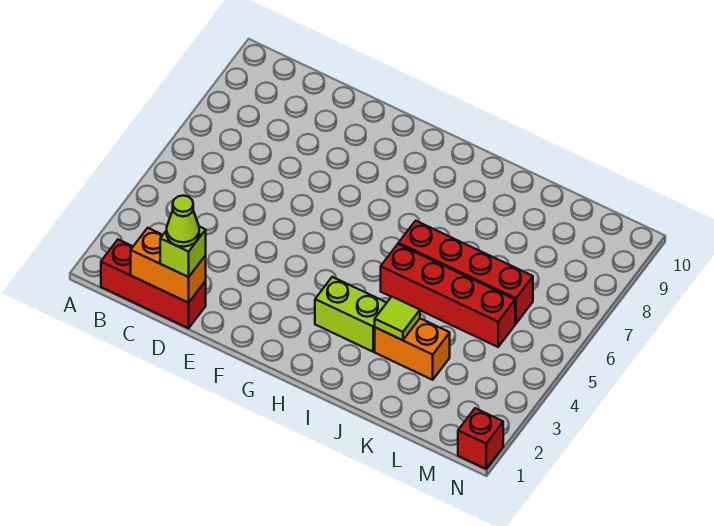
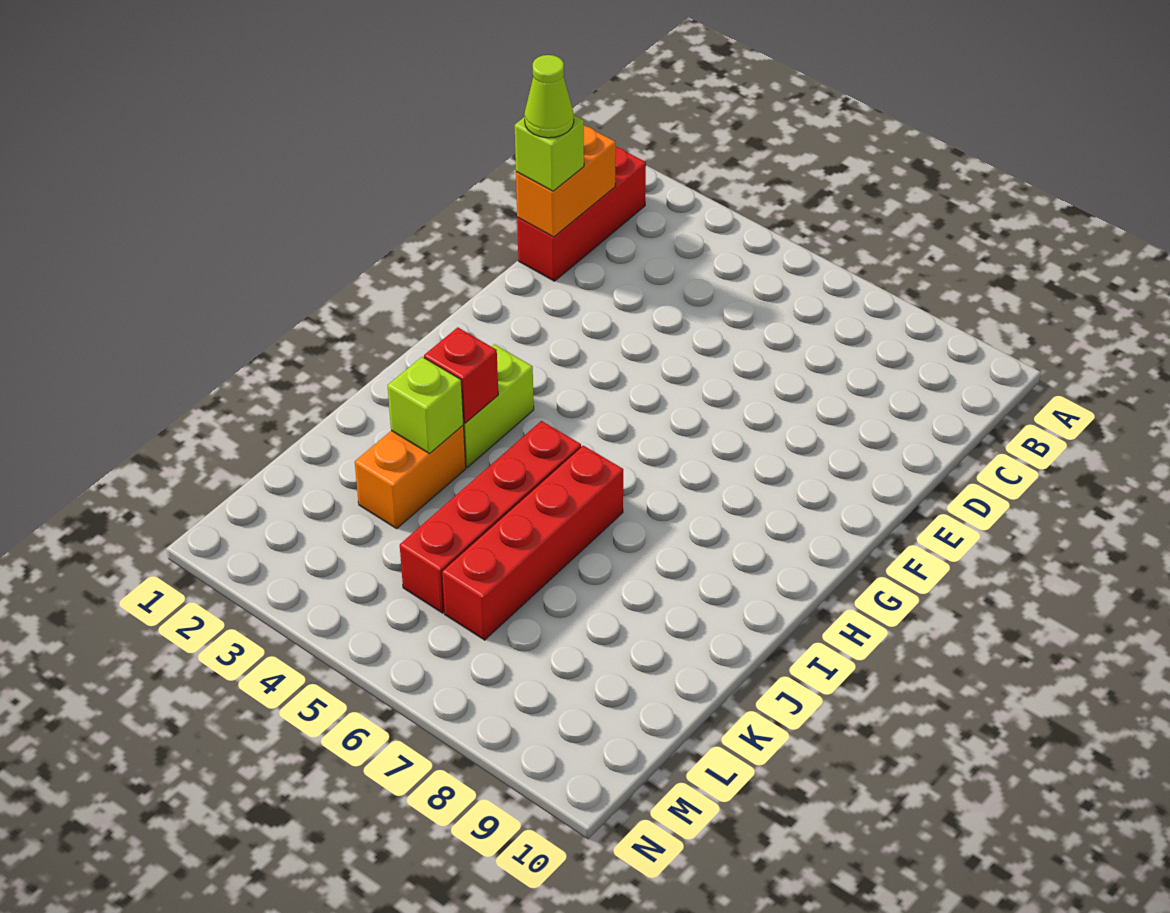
lime tile J3 level 2 -> lime brick J3 level 2
red brick N1 level 1 -> red brick I3 level 2

